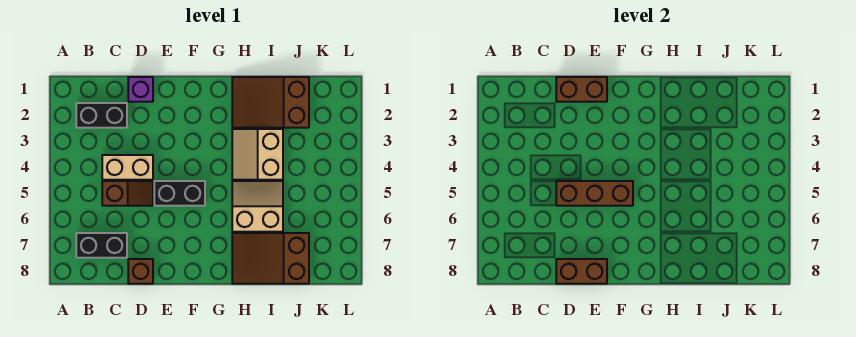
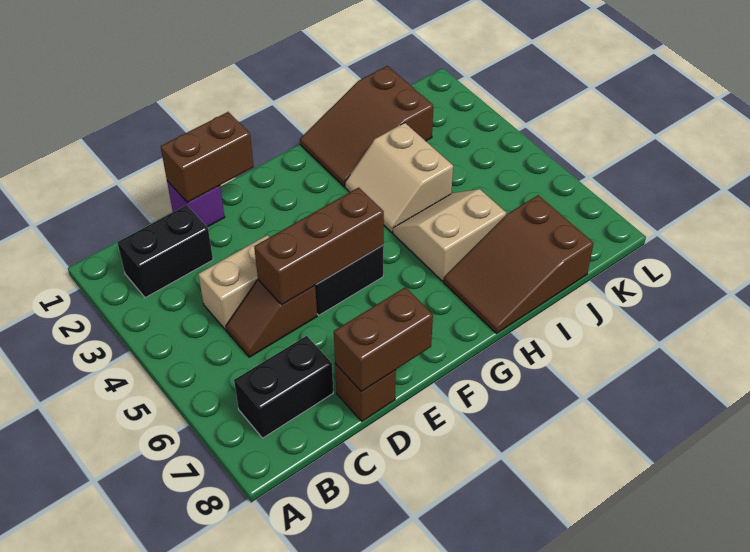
brown slope C5:D5 level 1 top C -> brown slope C5:D5 level 1 top D

